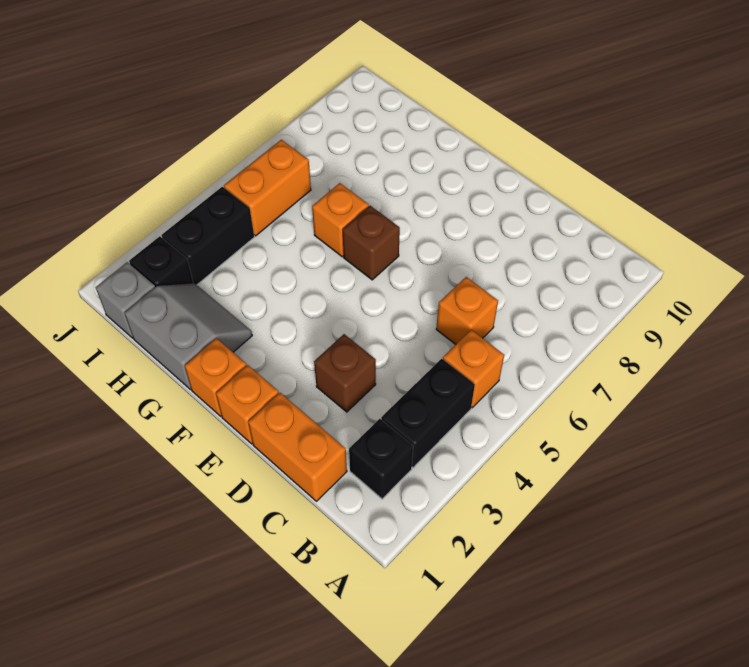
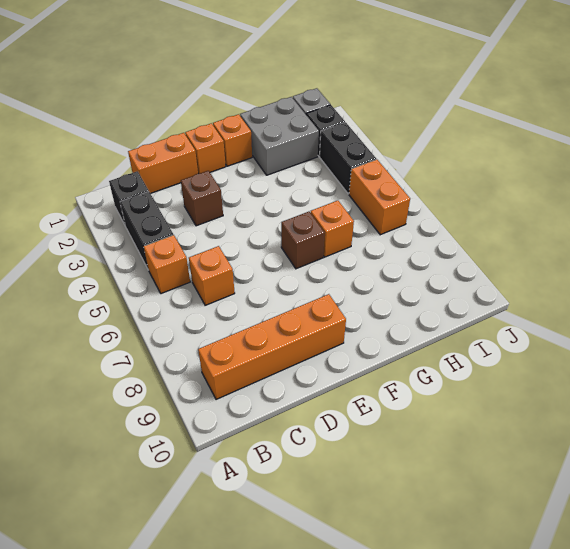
none -> orange brick B9:E9 level 1
grey slope G1:H2 level 1 top 1 -> grey brick G1:H2 level 1

